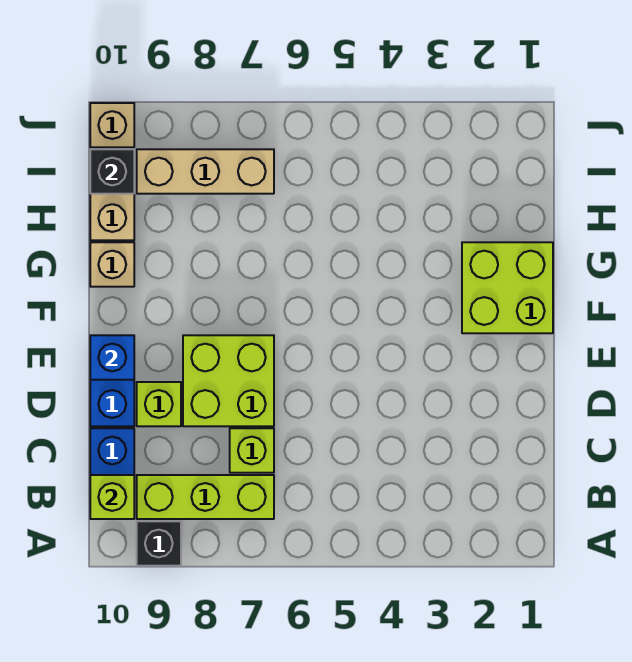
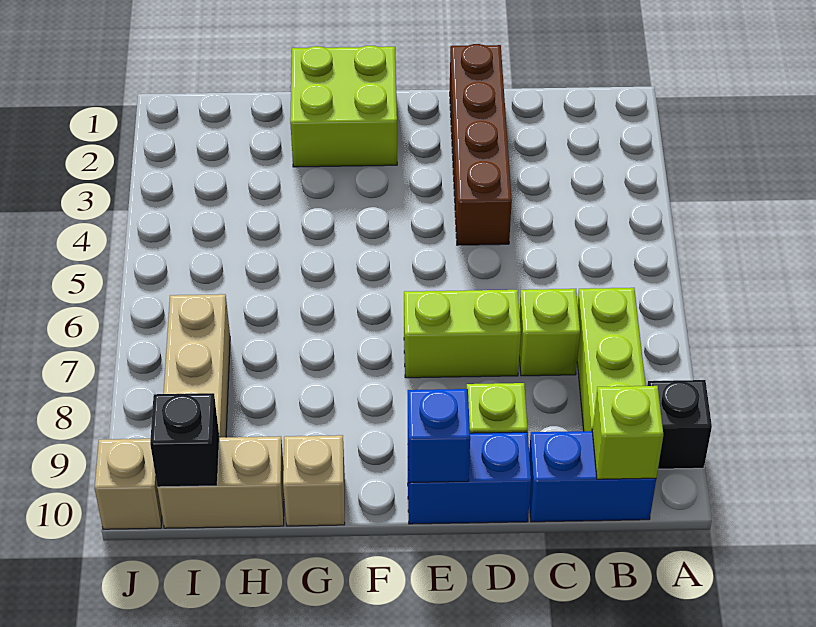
none -> brown brick D1:D4 level 1
lime brick D7:E8 level 1 -> lime brick D7:E7 level 1

